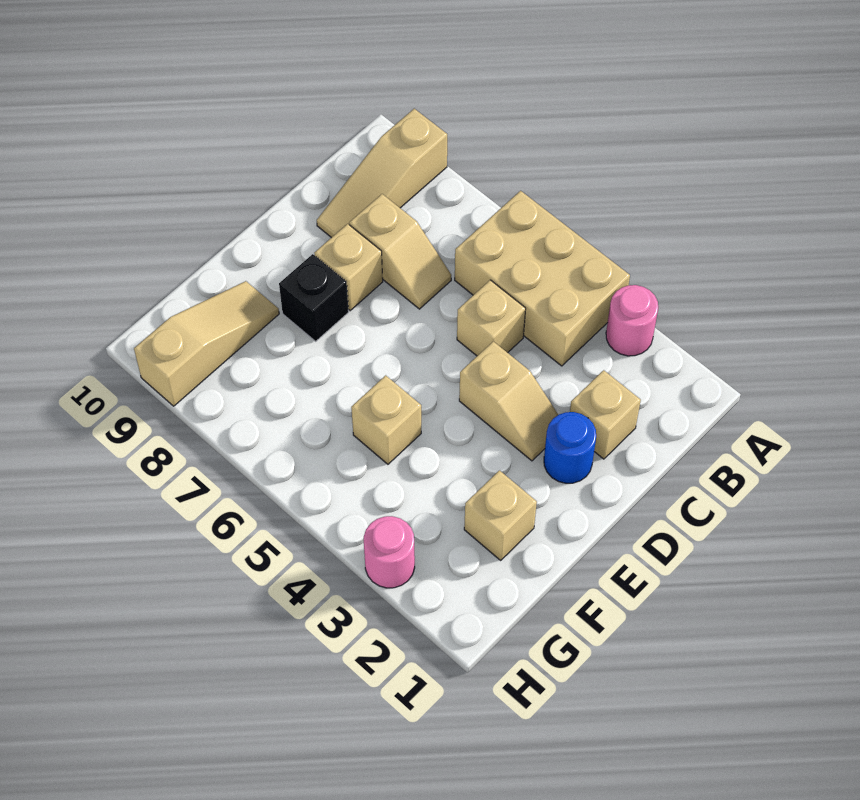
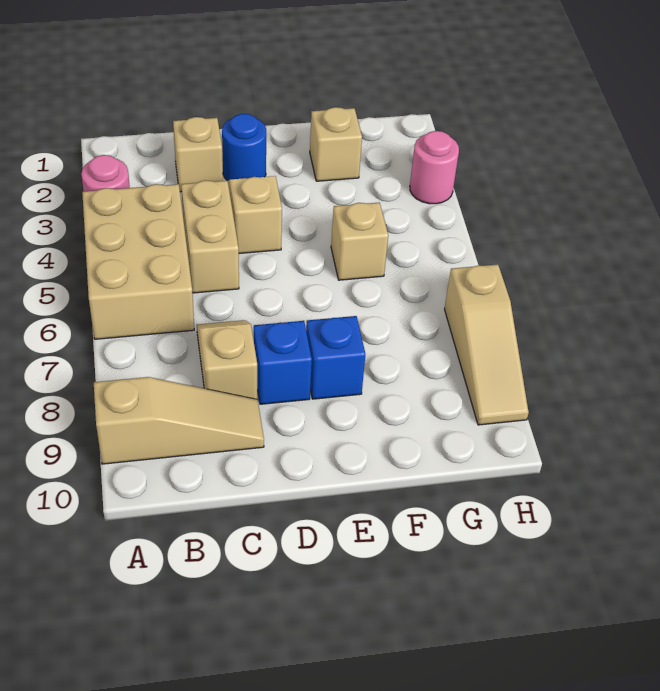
tan brick C5 level 1 -> tan brick C4:C5 level 1
tan brick D8 level 1 -> blue brick D8 level 1
black brick E8 level 1 -> blue brick E8 level 1
tan slope F9:H9 level 1 top H -> tan slope H7:H9 level 1 top 7

